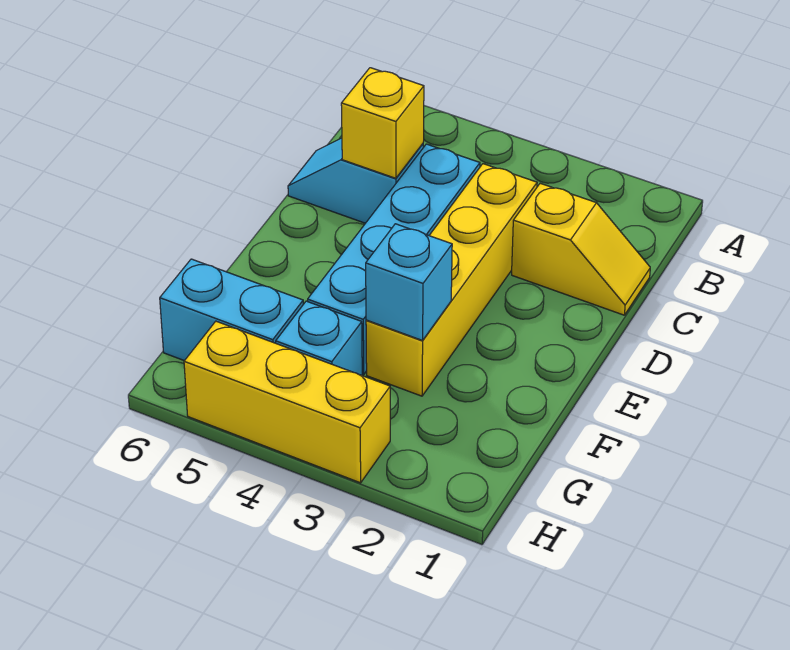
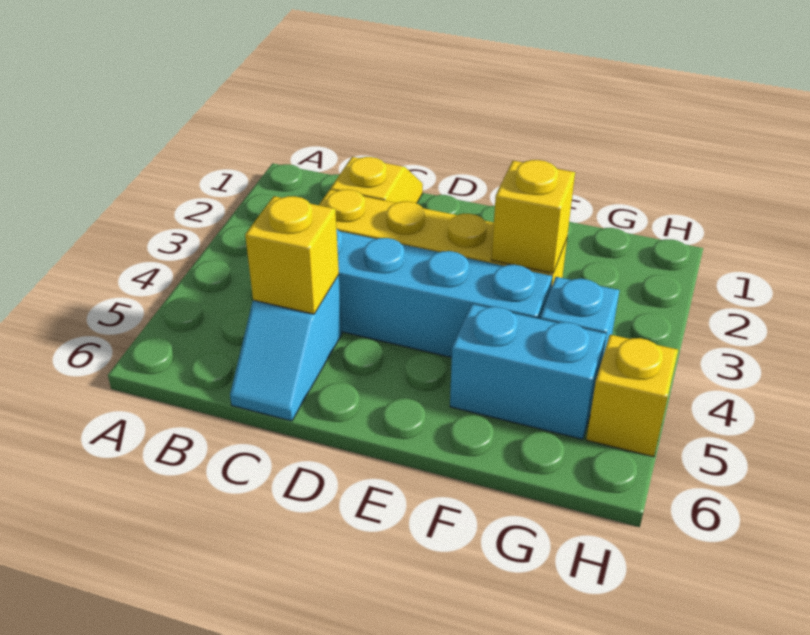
cyan brick F3 level 2 -> yellow brick F3 level 2
cyan brick G5:G6 level 1 -> cyan brick F5:G5 level 1
yellow brick H3:H5 level 1 -> yellow brick H5 level 1

